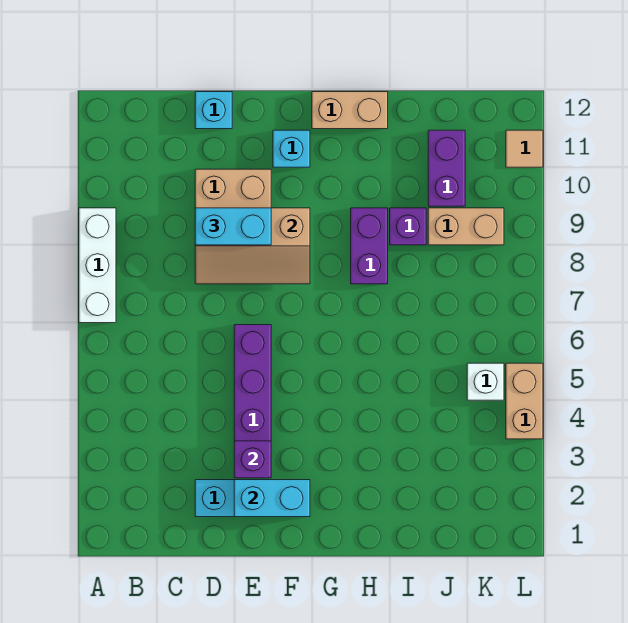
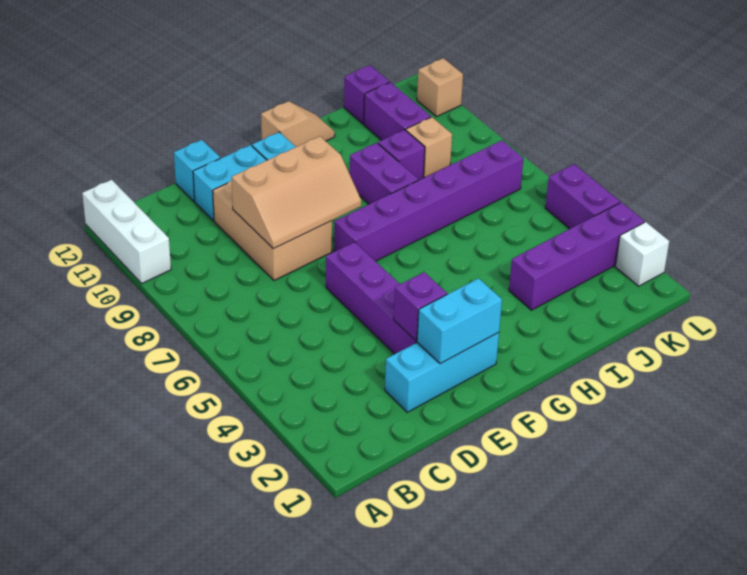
white brick A7:A9 level 1 -> white brick A10:A12 level 1
cyan brick D9:E9 level 3 -> cyan brick D11:E11 level 1
none -> purple brick F7:K7 level 1
tan brick G12:H12 level 1 -> tan slope G12:H12 level 1 top G
none -> purple brick I3:L3 level 1
tan brick J9:K9 level 1 -> tan brick J9 level 1
none -> purple brick J12 level 1
white brick K5 level 1 -> white brick L2 level 1
tan brick L4:L5 level 1 -> purple brick L4:L5 level 1
tan tile L11 level 1 -> tan brick L11 level 1

